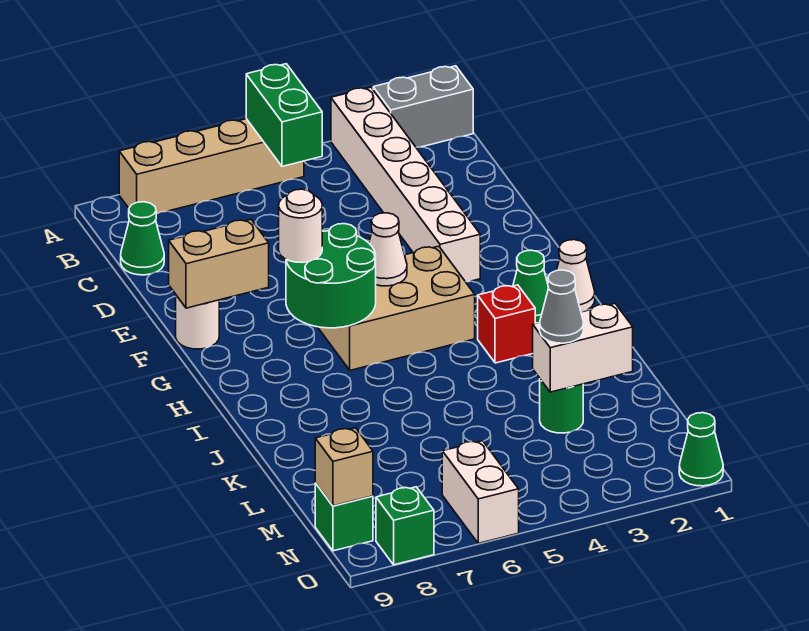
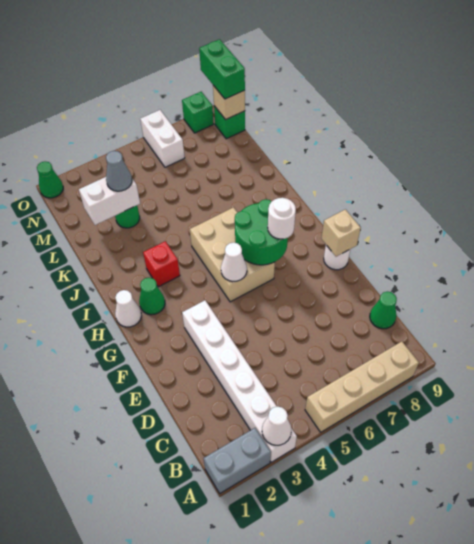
none -> white cone A3 level 2
green brick A5:B5 level 2 -> green brick N9:O9 level 3
tan brick F8:F9 level 2 -> tan brick F9 level 2
tan brick G4:H6 level 1 -> tan brick G5:I6 level 1

